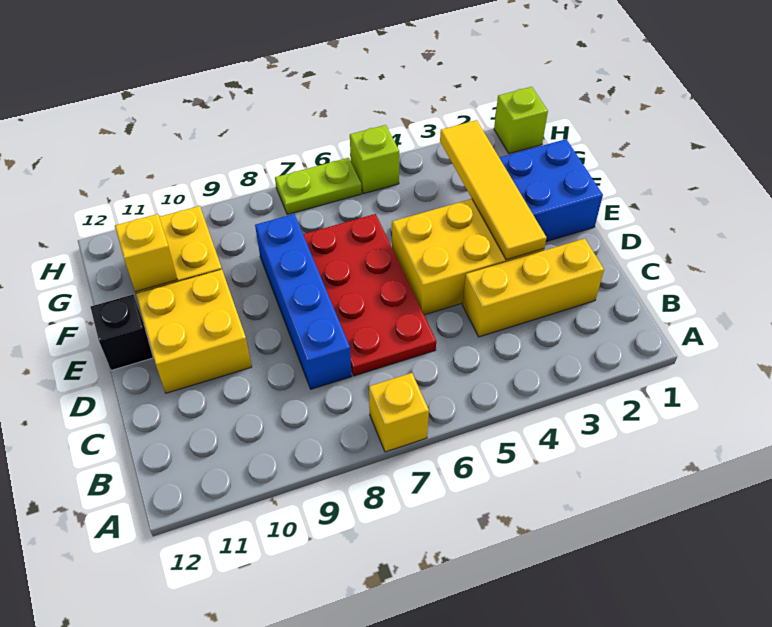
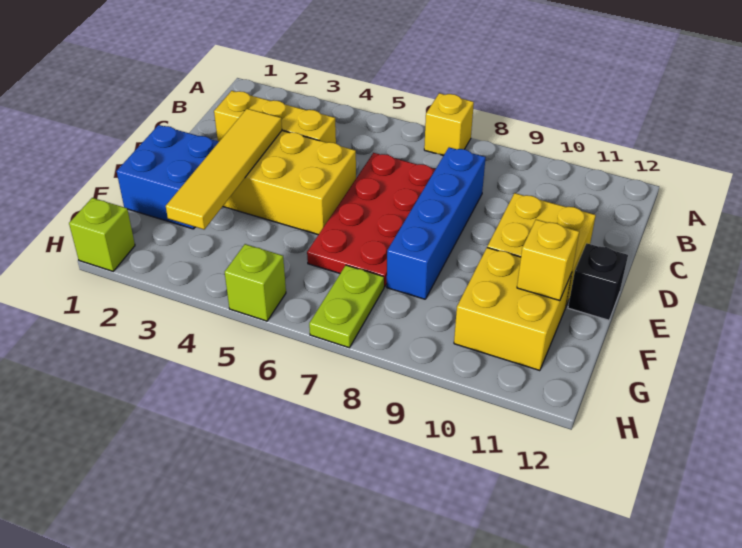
lime plate H6:H7 level 1 -> lime plate G7:H7 level 1

